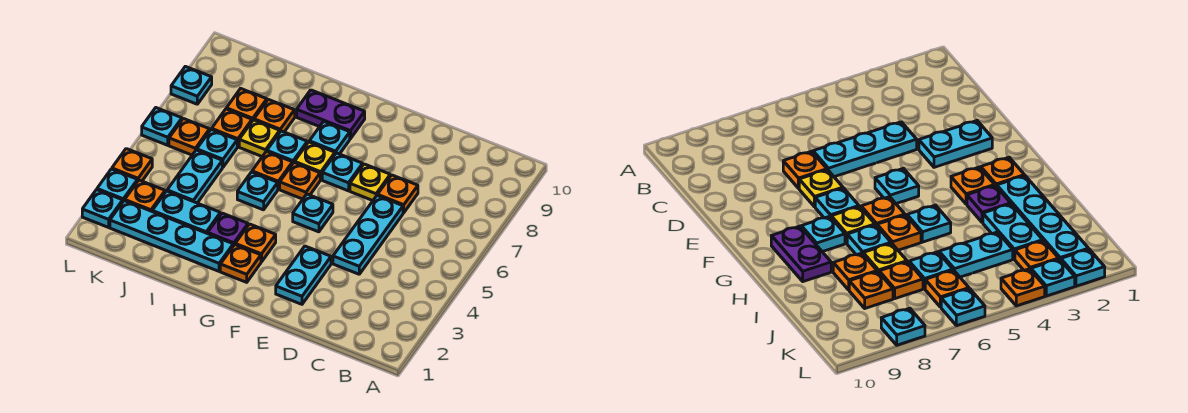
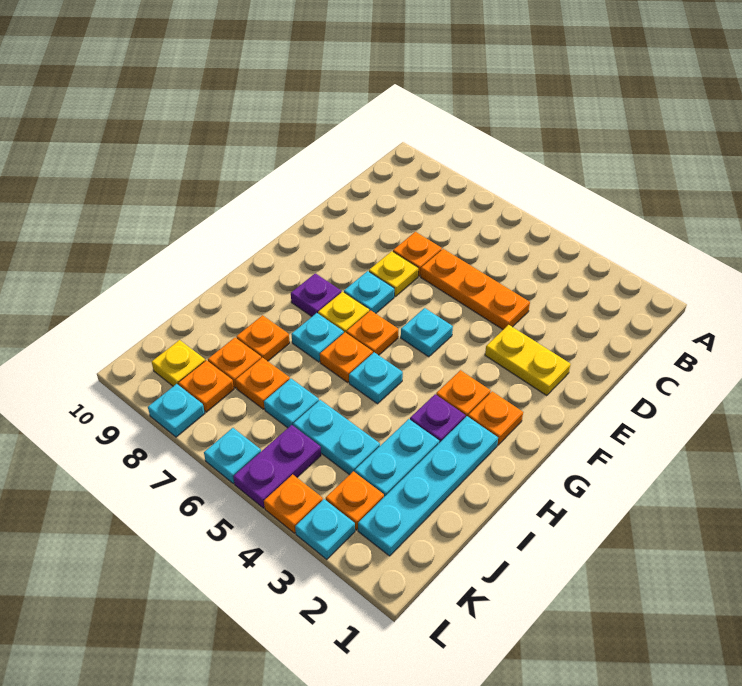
cyan plate D4:D6 level 1 -> orange plate D4:D6 level 1
cyan plate E2:E3 level 1 -> yellow plate E2:E3 level 1
cyan plate G8 level 1 -> purple plate G8 level 1
purple plate G9:H9 level 1 -> purple plate K5:L5 level 1
yellow plate I7 level 1 -> yellow plate K9 level 1
orange plate K6 level 1 -> orange plate K8 level 1
cyan plate L2 level 1 -> none

